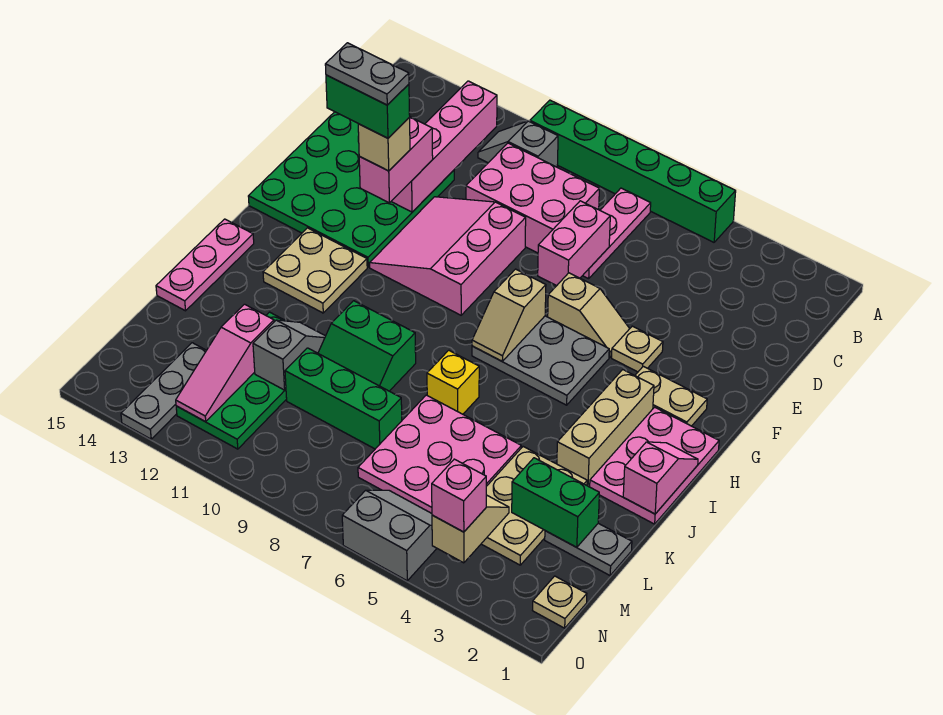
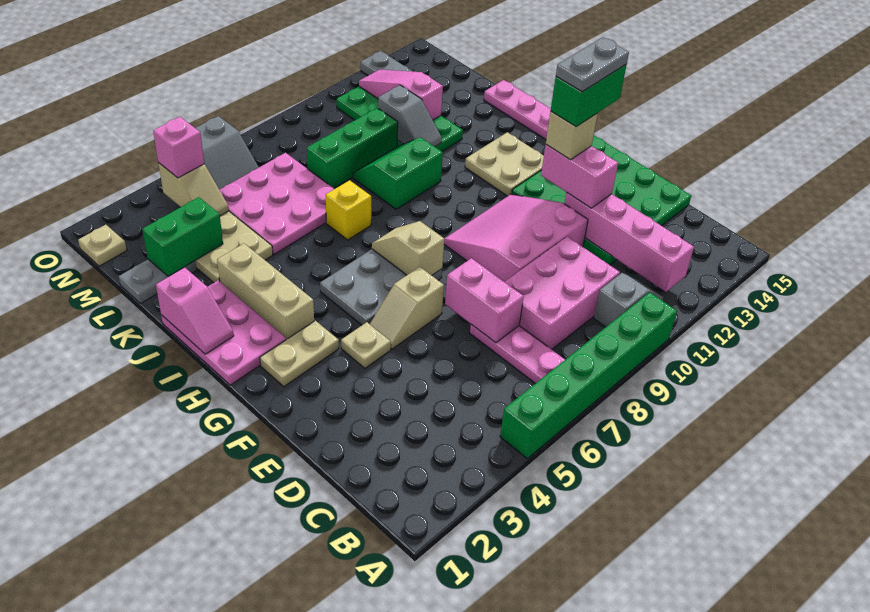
pink slope E9:G11 level 1 top 9 -> pink slope E9:G11 level 1 top E

